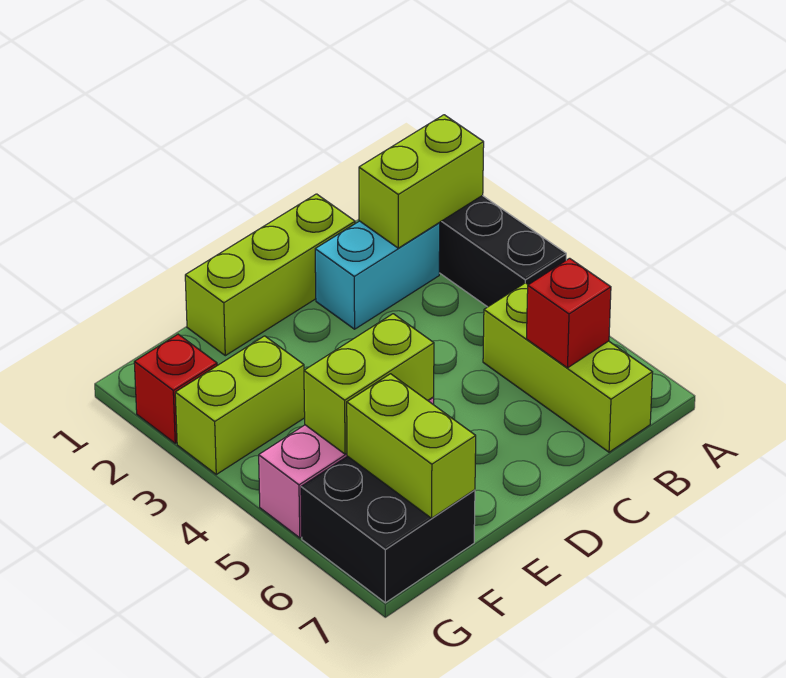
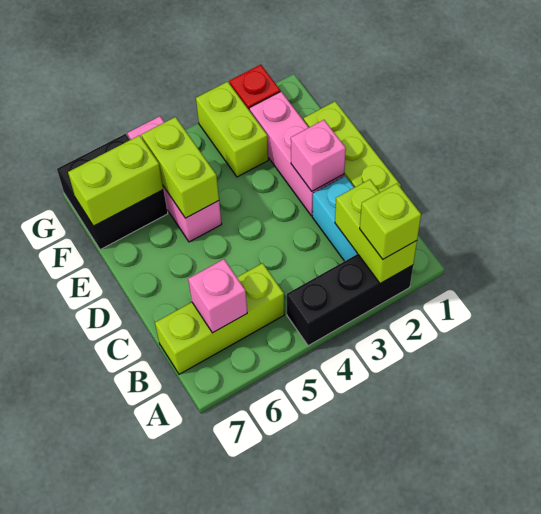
none -> lime brick A2 level 3
red brick B6 level 2 -> pink brick B6 level 2
none -> pink brick D2:F2 level 1
none -> pink brick D2 level 2

